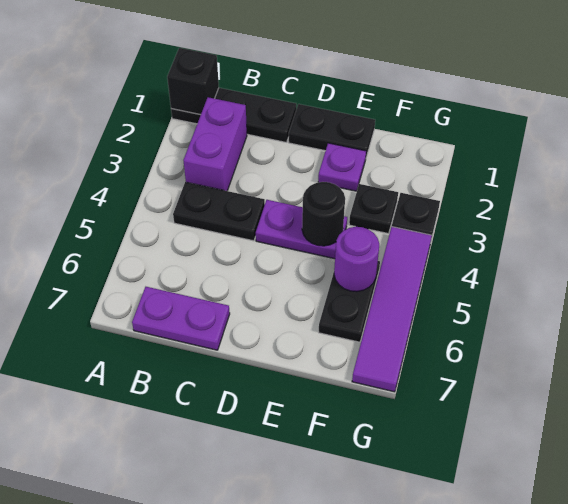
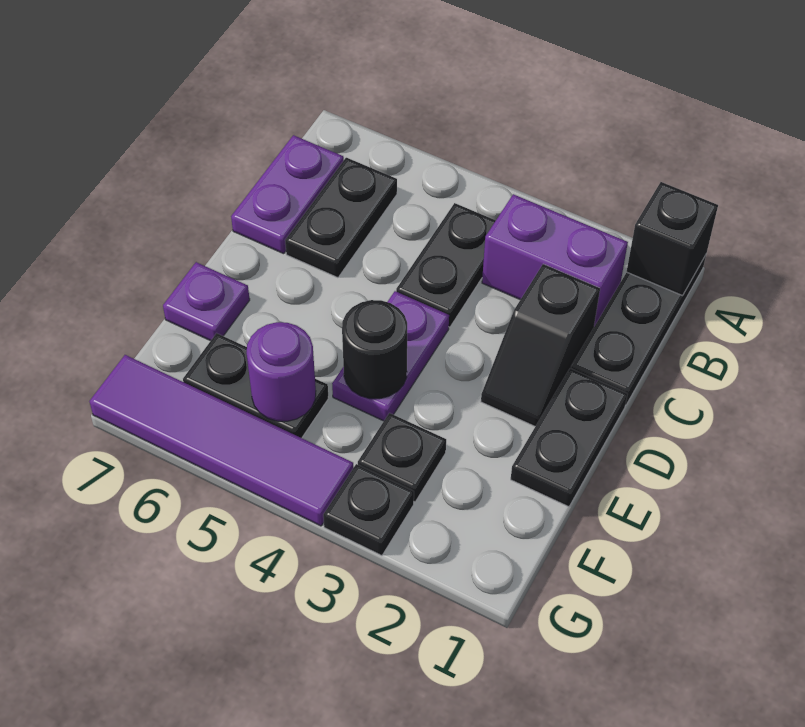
none -> black plate B6:C6 level 1
none -> black slope C2:D2 level 1 top C
purple plate E2 level 1 -> purple plate E7 level 1

